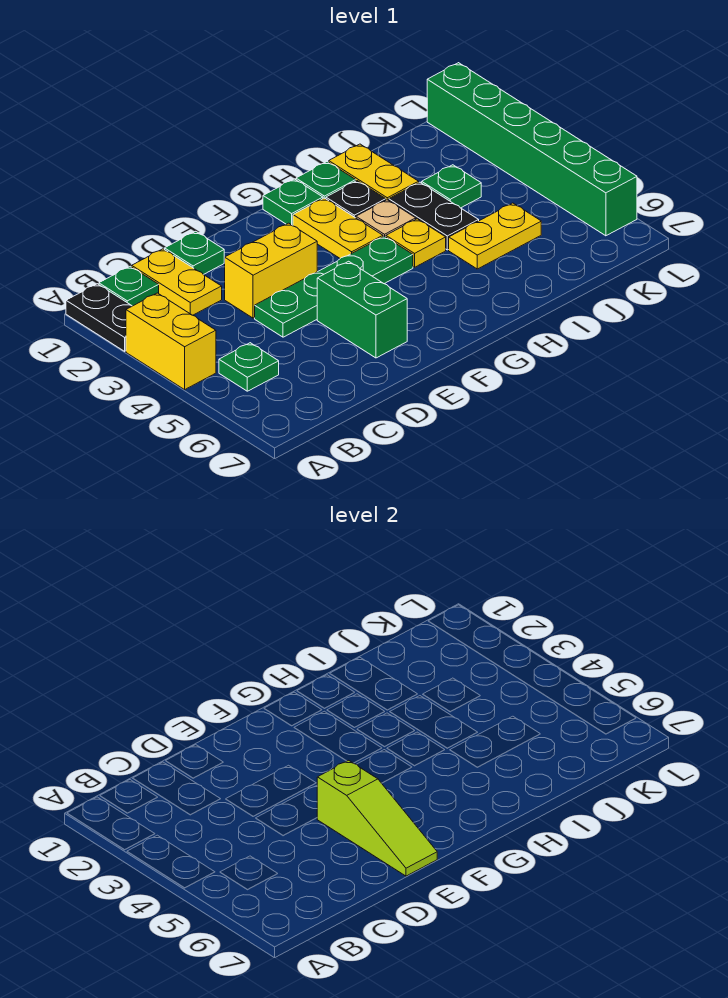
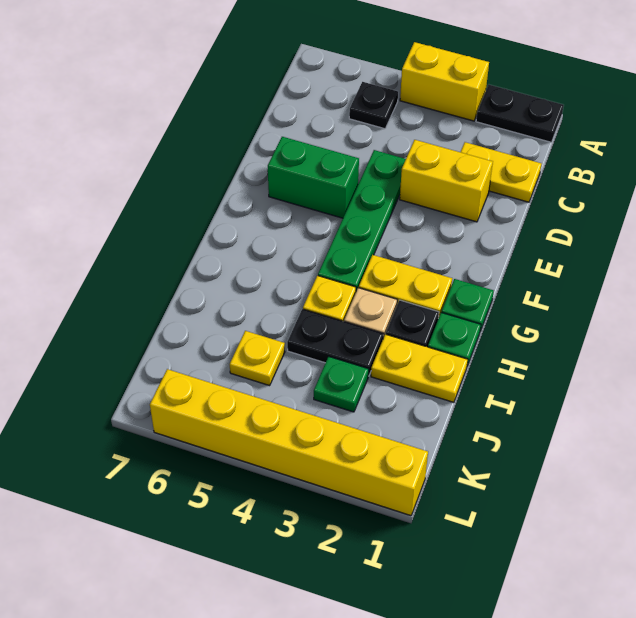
green plate B1 level 1 -> none
green plate B5 level 1 -> black plate B5 level 1
green plate D1 level 1 -> none
yellow brick D3:E3 level 1 -> yellow brick D2:D3 level 1
lime slope E5:E7 level 2 top 5 -> none
yellow plate I5:J5 level 1 -> yellow plate J5 level 1
green brick L1:L6 level 1 -> yellow brick L1:L6 level 1

